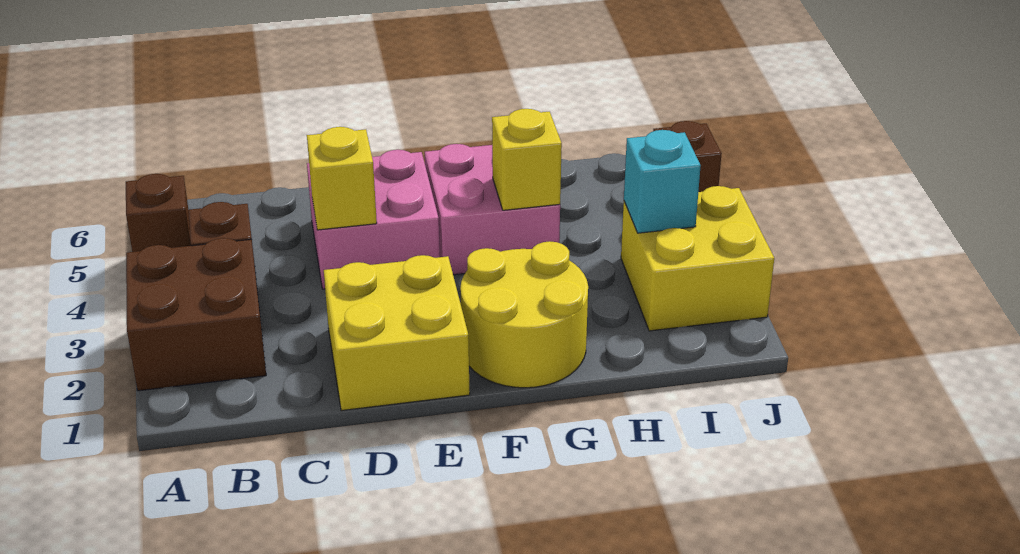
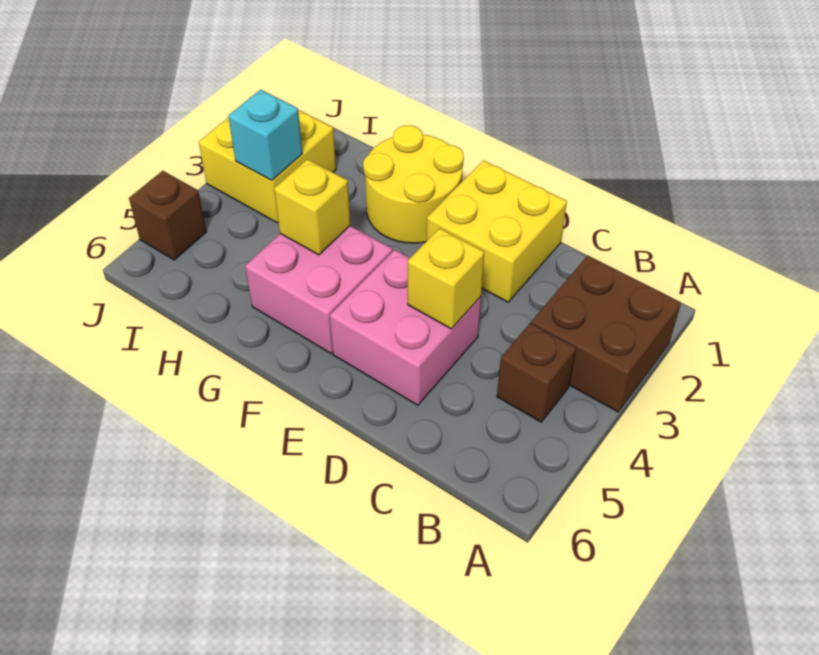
brown brick A5 level 1 -> none

